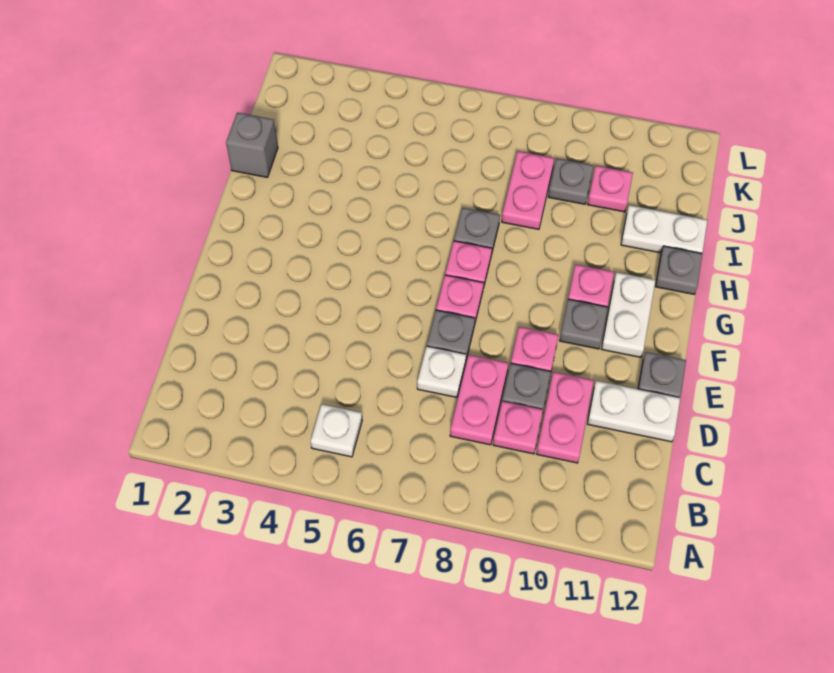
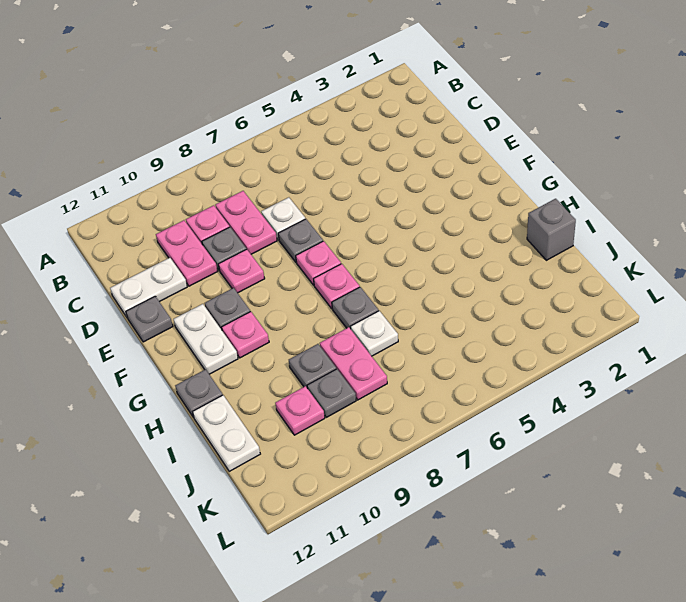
white plate B5 level 1 -> white plate I7 level 1
none -> grey plate I9 level 1
white plate I11:I12 level 1 -> white plate I12:J12 level 1

